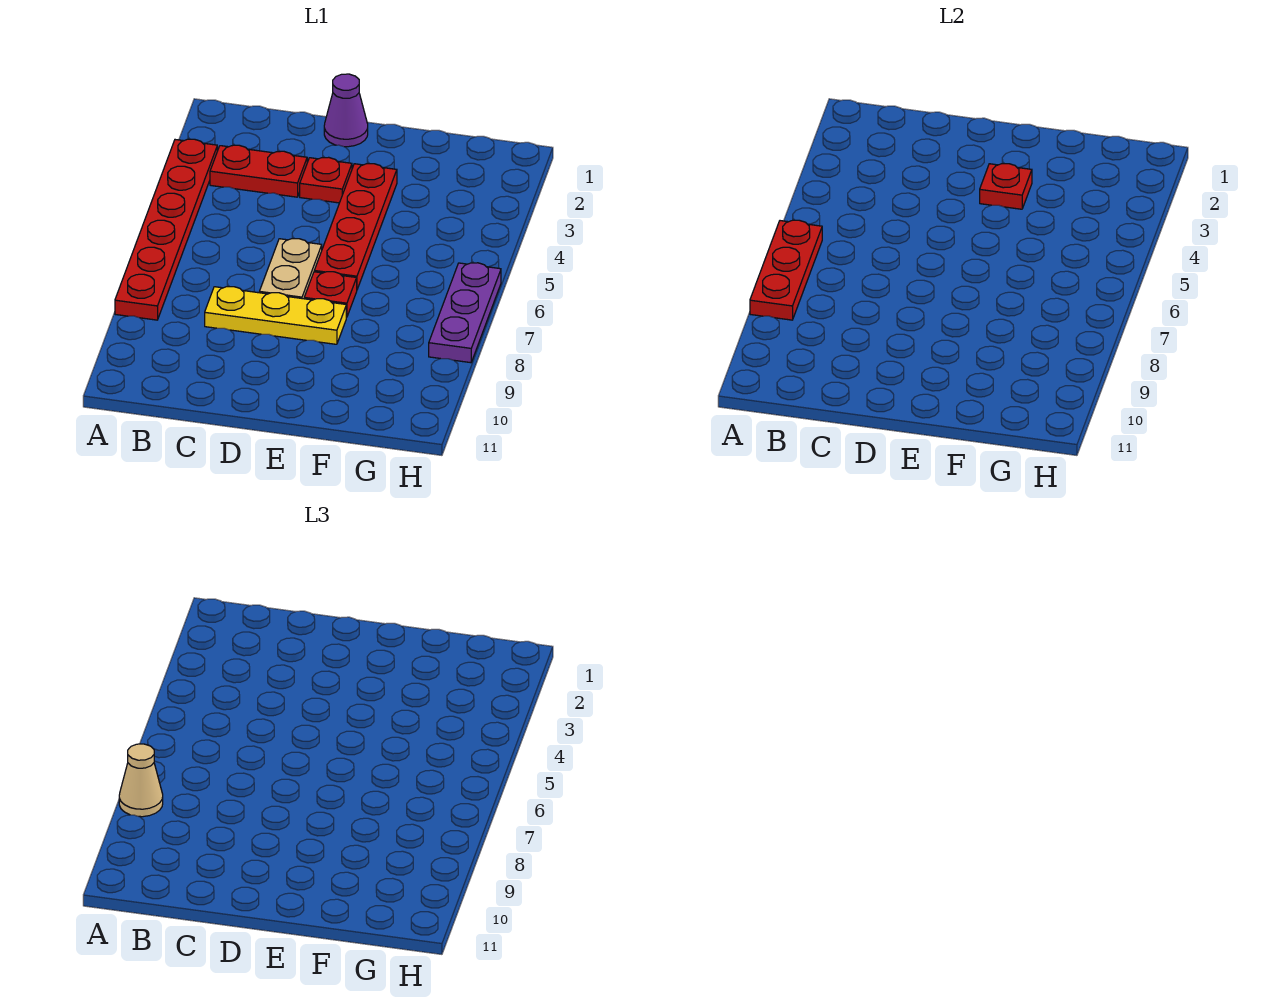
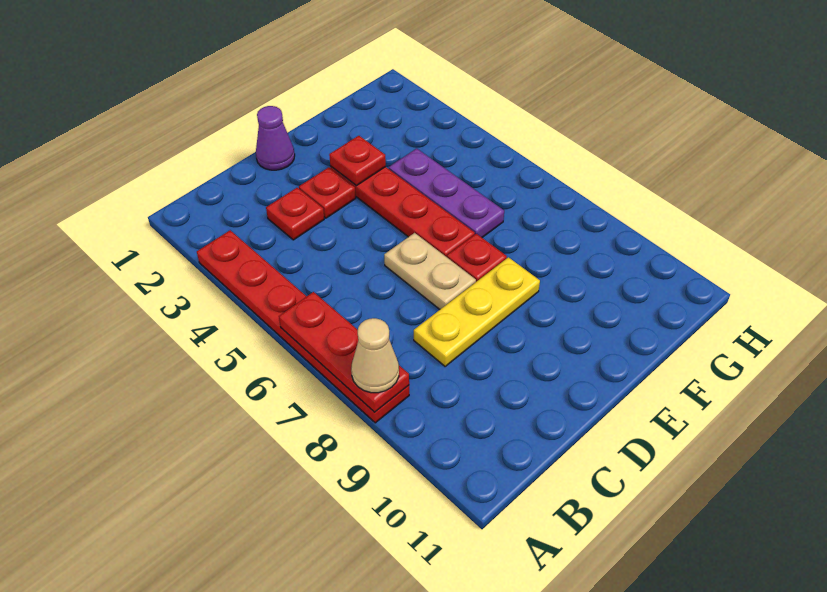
red plate B3:C3 level 1 -> red plate C3 level 1
purple plate H6:H8 level 1 -> purple plate F4:F6 level 1

